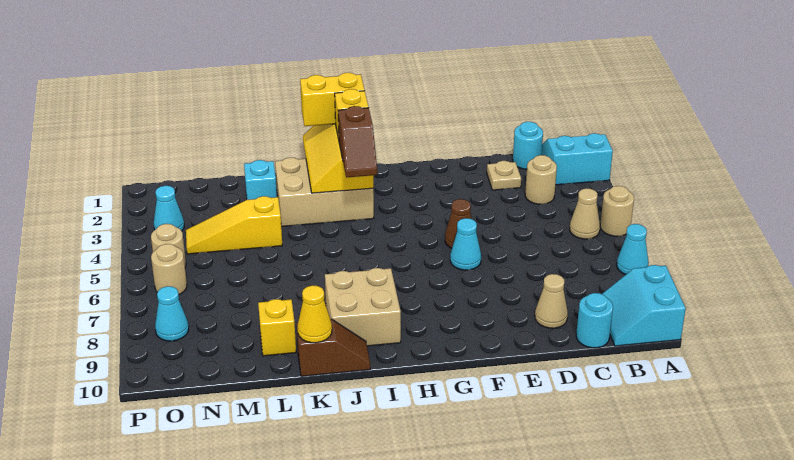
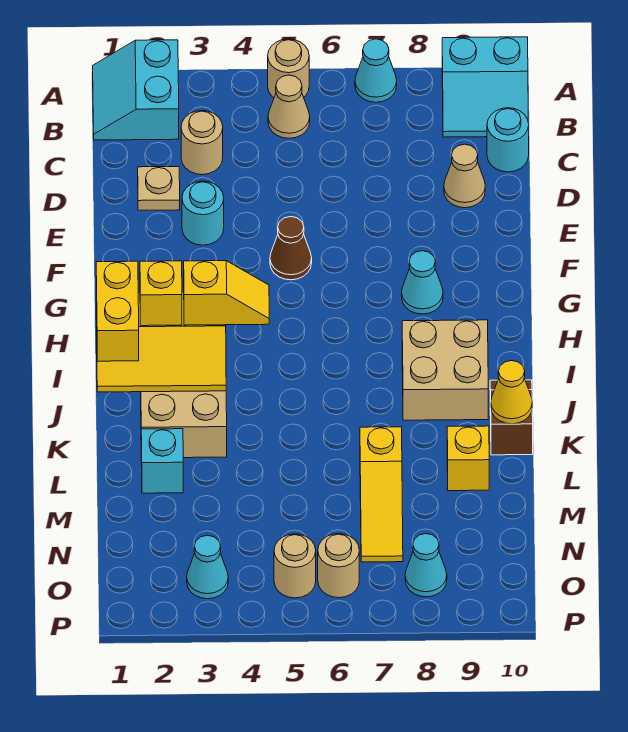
cyan round brick C1 level 1 -> cyan round brick E3 level 1
cyan cone F6 level 1 -> cyan cone G8 level 1
brown slope I3:I4 level 3 top 3 -> yellow slope I3:I4 level 3 top 3
yellow slope L4:N4 level 1 top L -> yellow slope L7:N7 level 1 top L

